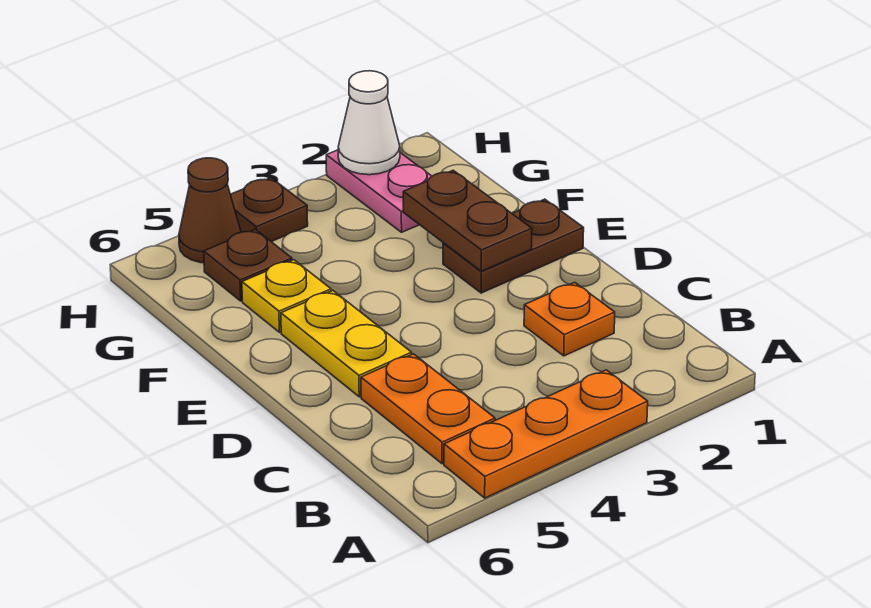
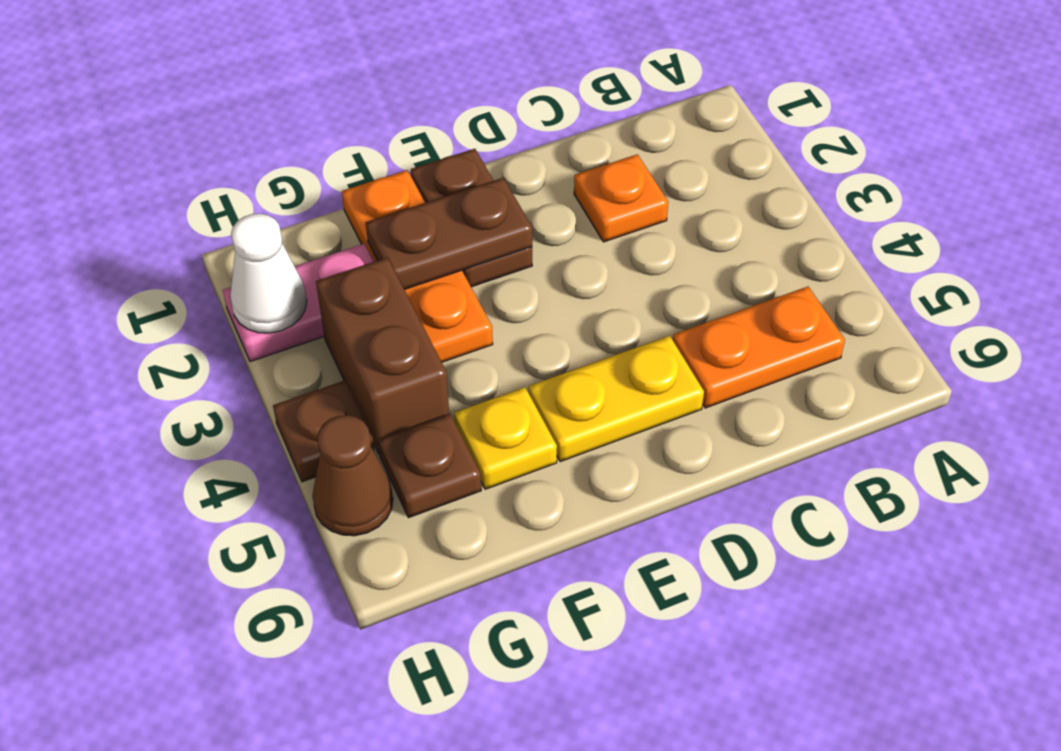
orange plate A3:A5 level 1 -> orange plate F1:F3 level 1
none -> brown brick G3:G4 level 1

